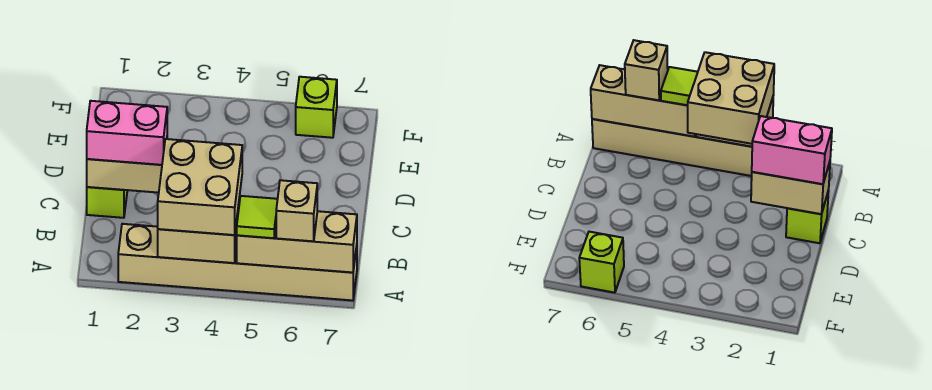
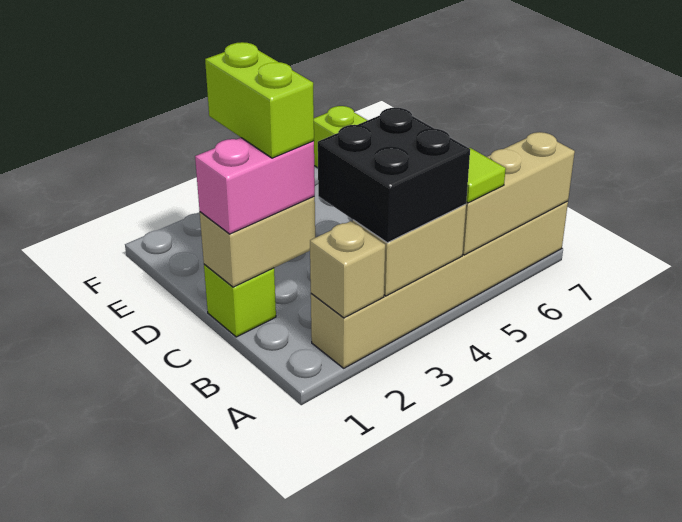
tan brick A3:B4 level 3 -> black brick A3:B4 level 3
tan brick A6 level 3 -> tan brick A2 level 2
none -> lime brick C2:D2 level 4

